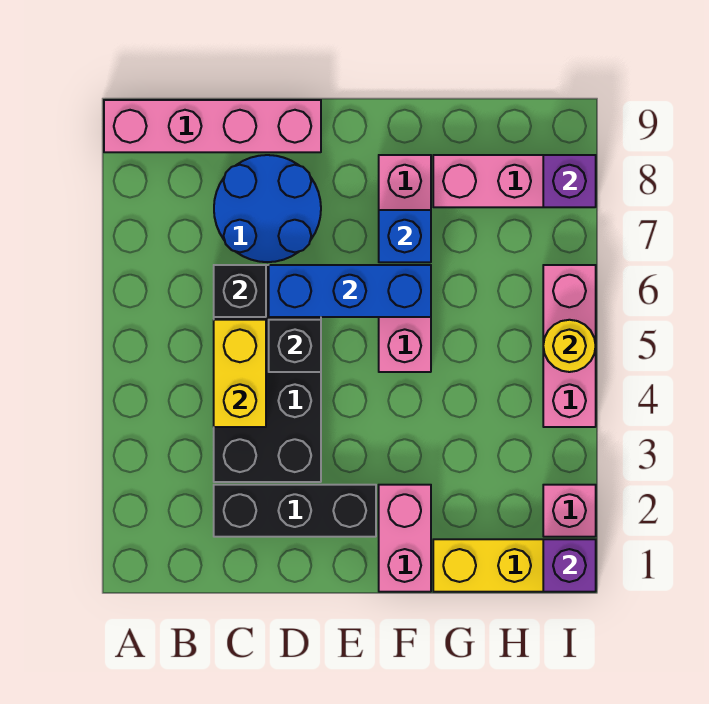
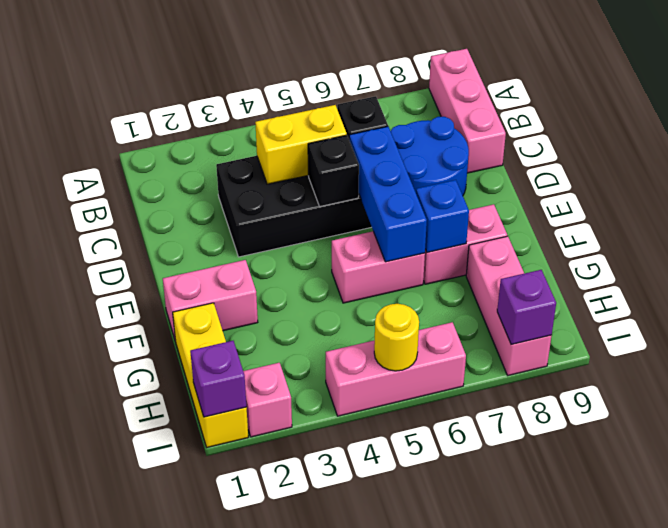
pink brick A9:D9 level 1 -> pink brick A9:C9 level 1
black brick C2:E2 level 1 -> none

